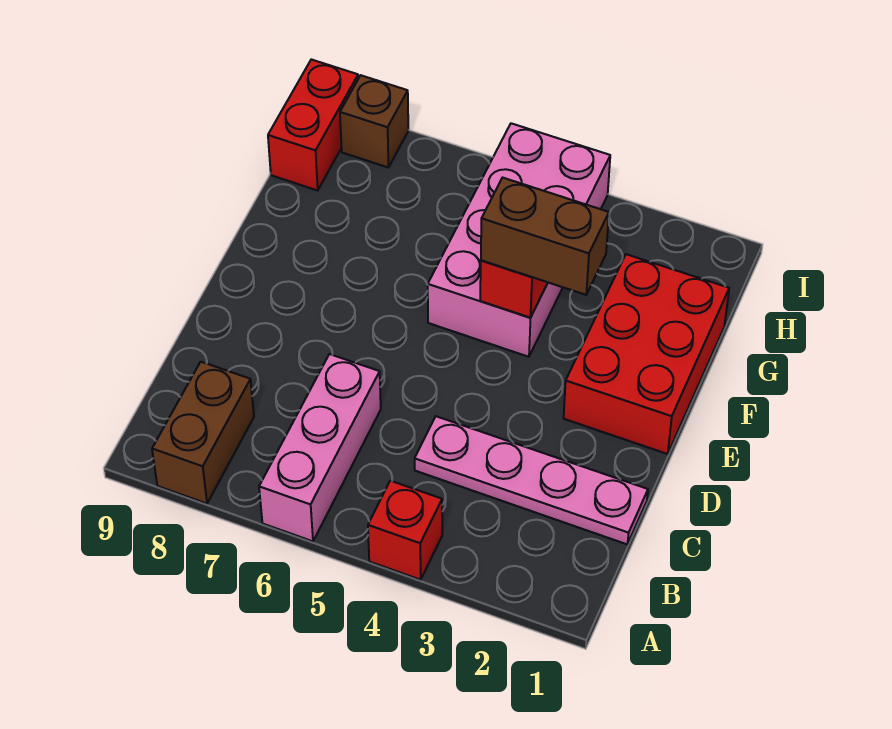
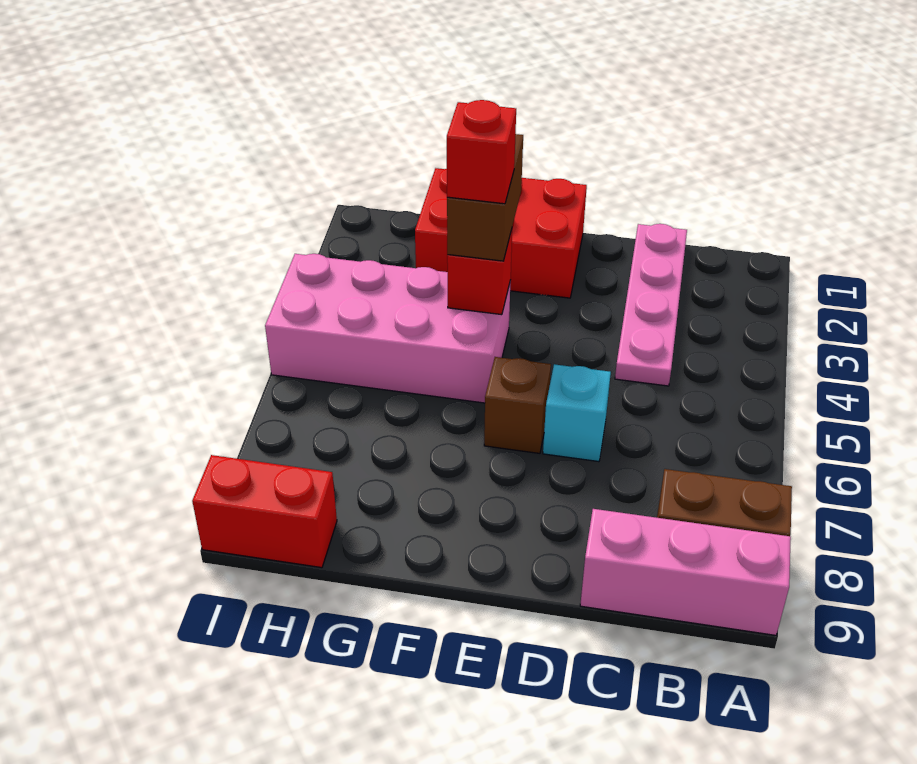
red brick A4 level 1 -> red brick F4 level 4
pink brick A6:C6 level 1 -> pink brick A9:C9 level 1
none -> cyan brick D6 level 1
brown brick I8 level 1 -> brown brick E6 level 1

